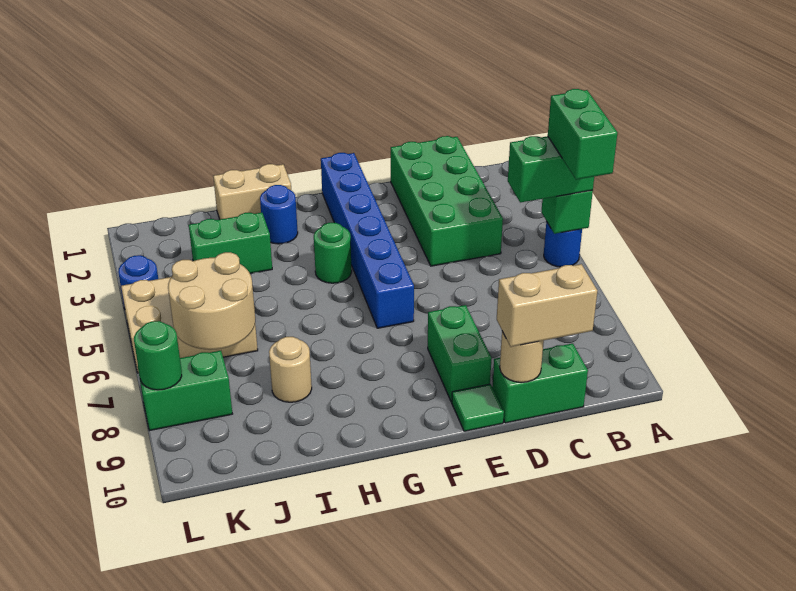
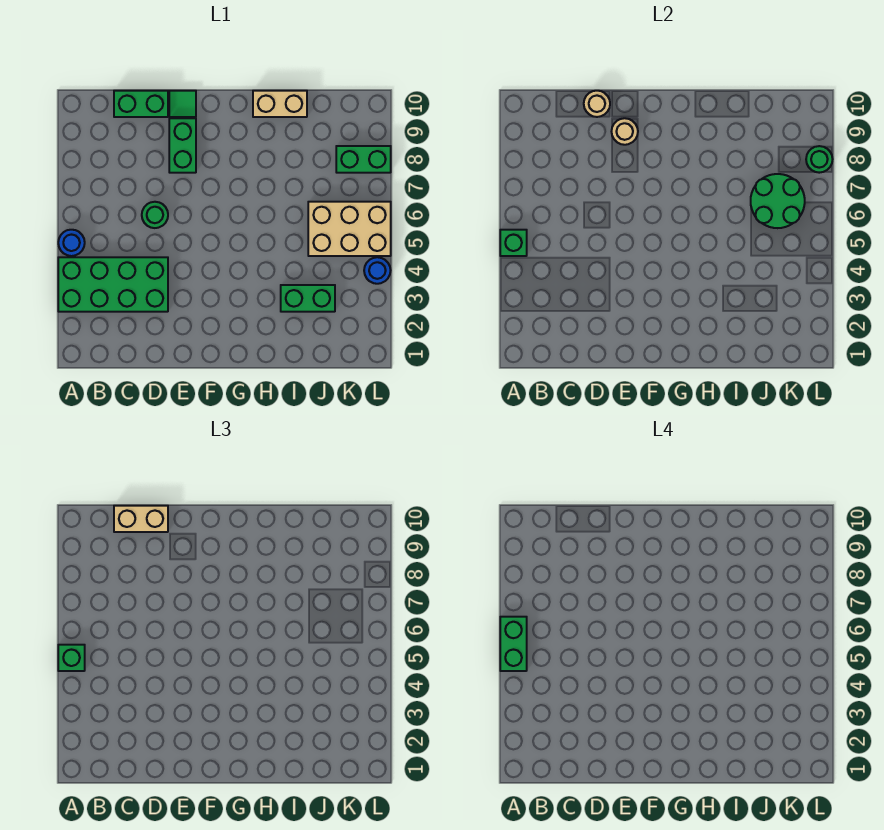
green brick A5:B5 level 3 -> green brick A5 level 3
green brick C1:D4 level 1 -> green brick A3:D4 level 1
blue brick F1:F6 level 1 -> none
green round brick G4 level 1 -> green round brick D6 level 1
tan brick H1:I1 level 1 -> tan brick H10:I10 level 1
blue round brick H2 level 1 -> none
tan round brick I8 level 1 -> tan round brick E9 level 2
tan round brick J6:K7 level 2 -> green round brick J6:K7 level 2

